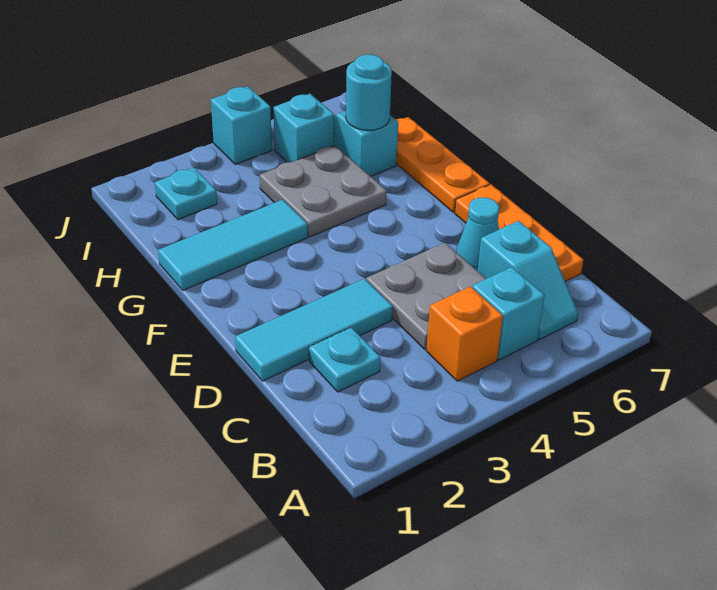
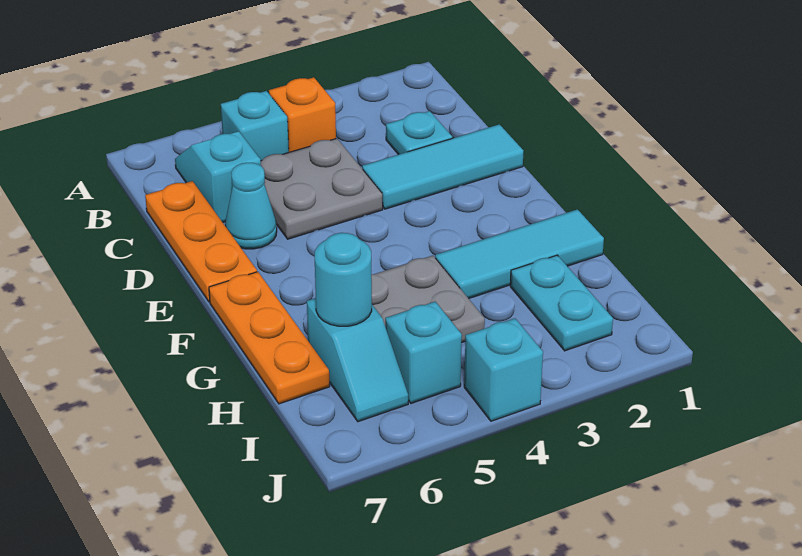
cyan plate I2 level 1 -> cyan plate H2:I2 level 1

